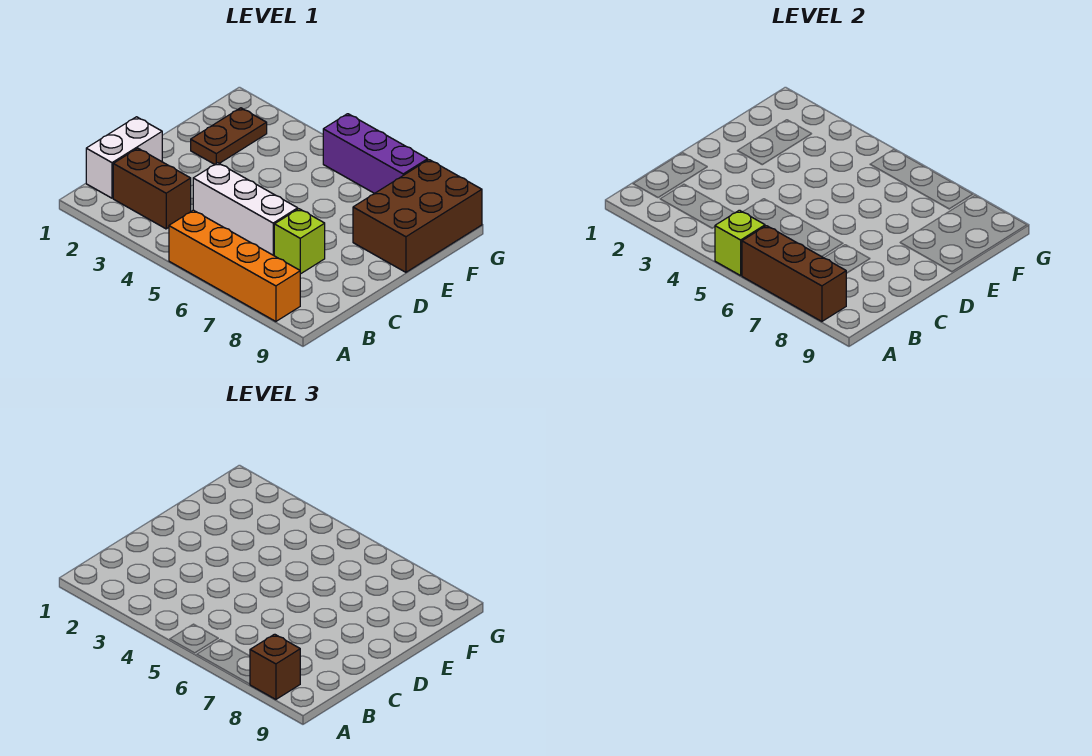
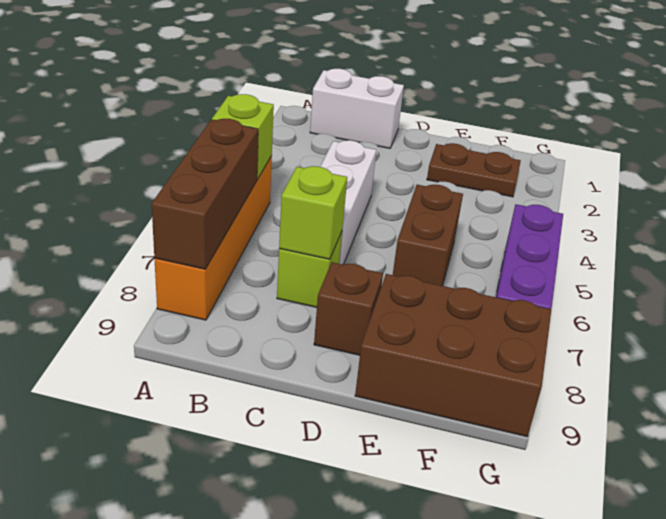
brown brick A8 level 3 -> brown brick D8 level 1
brown brick B2:B3 level 1 -> brown brick E5:E6 level 1
none -> lime brick C7 level 2

